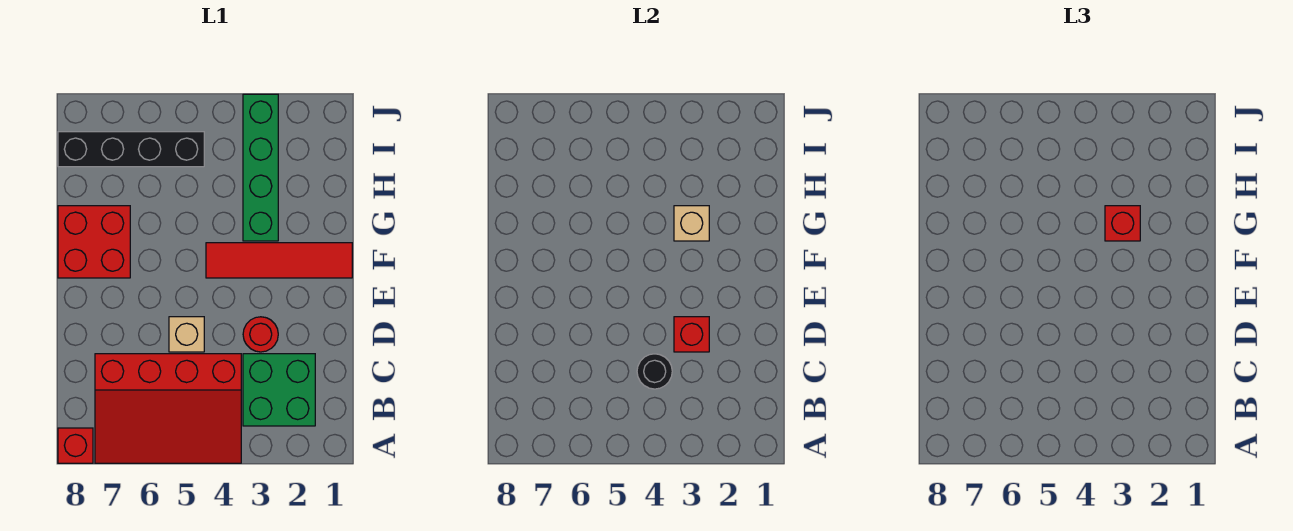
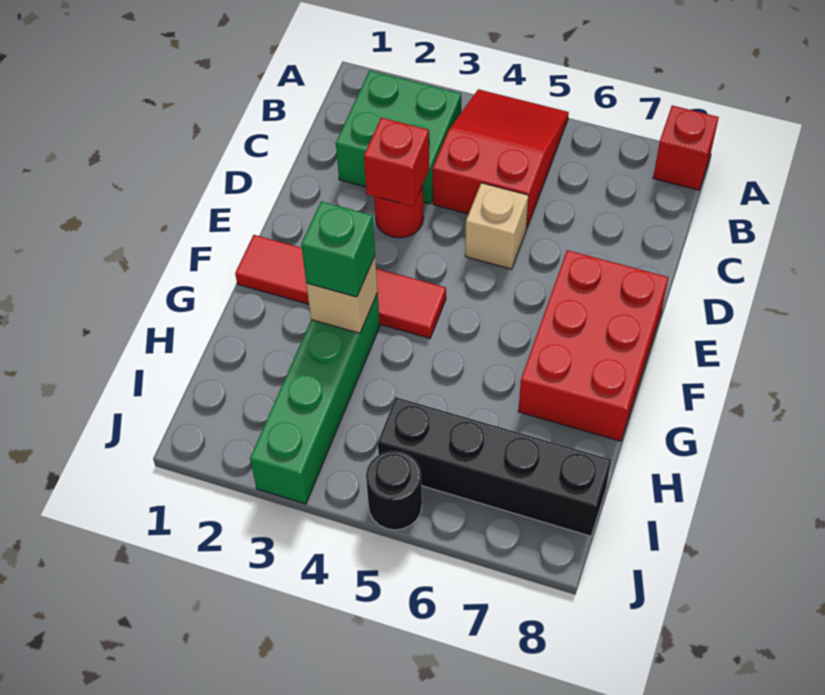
red slope A4:C7 level 1 top C -> red slope A4:C5 level 1 top C
black round brick C4 level 2 -> black round brick J5 level 1
red brick F7:G8 level 1 -> red brick E7:G8 level 1
red brick G3 level 3 -> green brick G3 level 3

